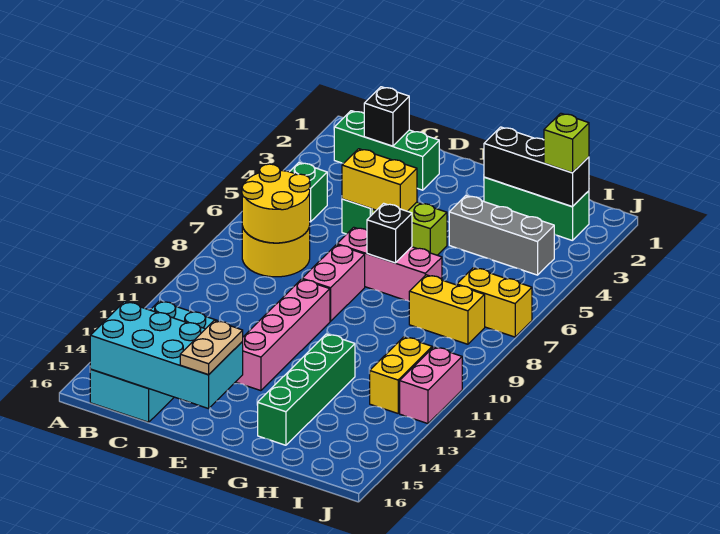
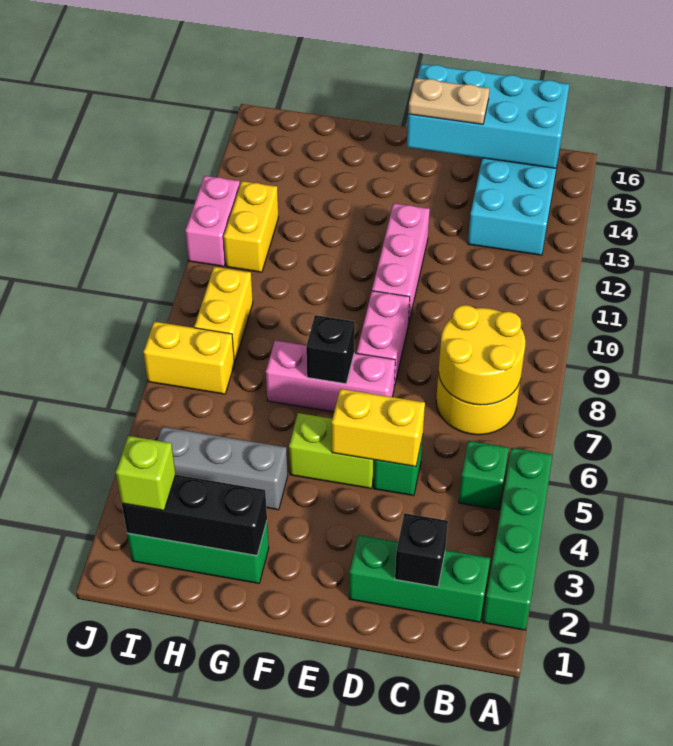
pink brick E10:E13 level 1 -> pink brick E10:E12 level 1
tan plate E15:E16 level 3 -> tan plate D15:E15 level 3
green brick G12:G15 level 1 -> green brick A2:A5 level 1
yellow brick H8:I8 level 1 -> yellow brick I8:I9 level 1

